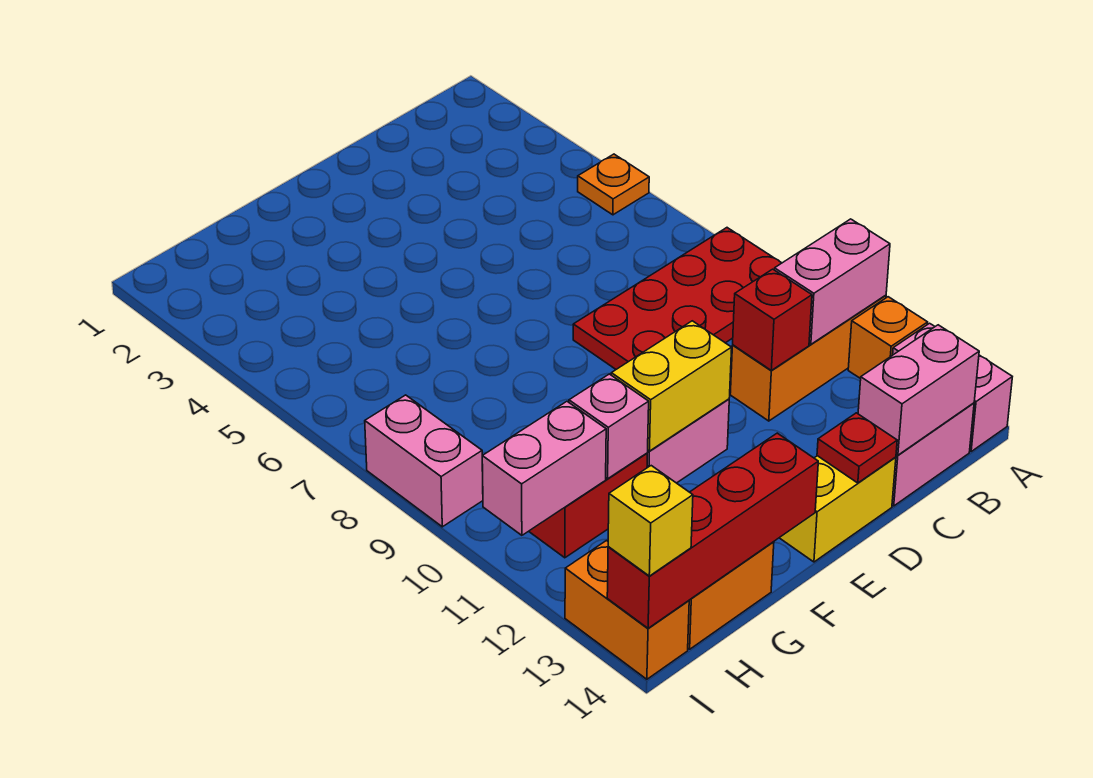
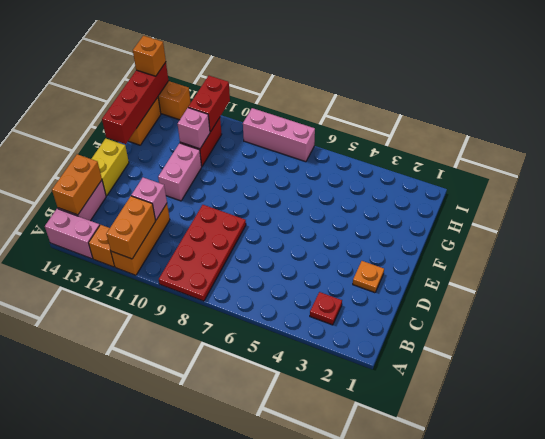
orange plate A5 level 1 -> orange plate D2 level 1
pink brick A11:B11 level 2 -> orange brick A11:B11 level 2
pink brick B14:C14 level 2 -> orange brick B14:C14 level 2
red brick C11 level 2 -> pink brick C11 level 2
red plate D14 level 2 -> red plate B3 level 1
yellow brick E11:F11 level 2 -> none
pink brick H11:I11 level 2 -> red brick H11:I11 level 2
pink brick I8:I9 level 1 -> pink brick I7:I9 level 1
yellow brick I14 level 3 -> orange brick I14 level 3

